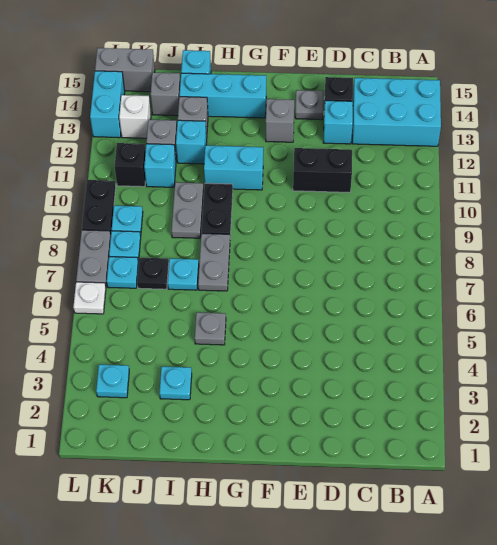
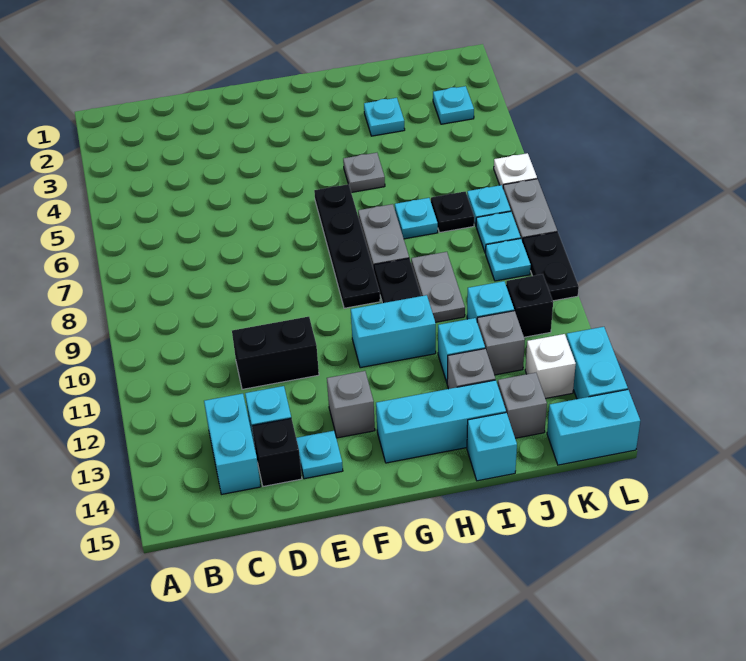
cyan brick A13:C14 level 1 -> cyan brick C13:C14 level 1
grey plate E14 level 1 -> cyan plate E14 level 1
none -> black plate G6:G9 level 1
grey brick K15:L15 level 1 -> cyan brick K15:L15 level 1

